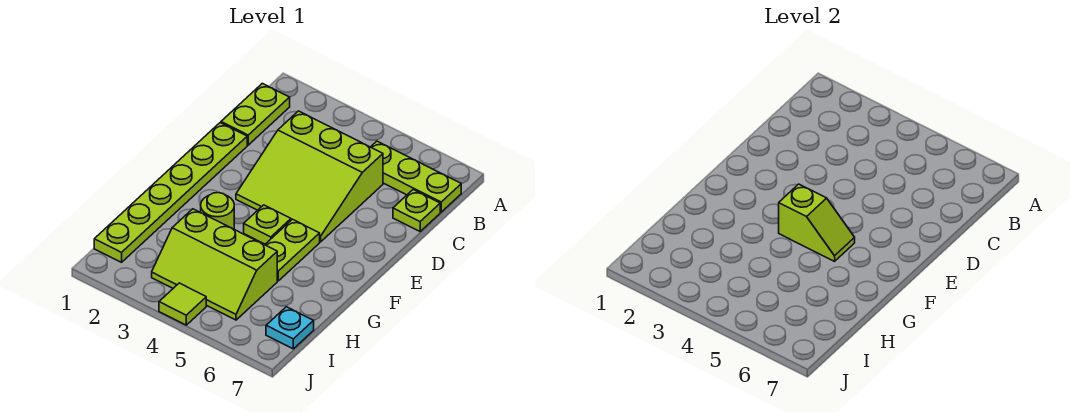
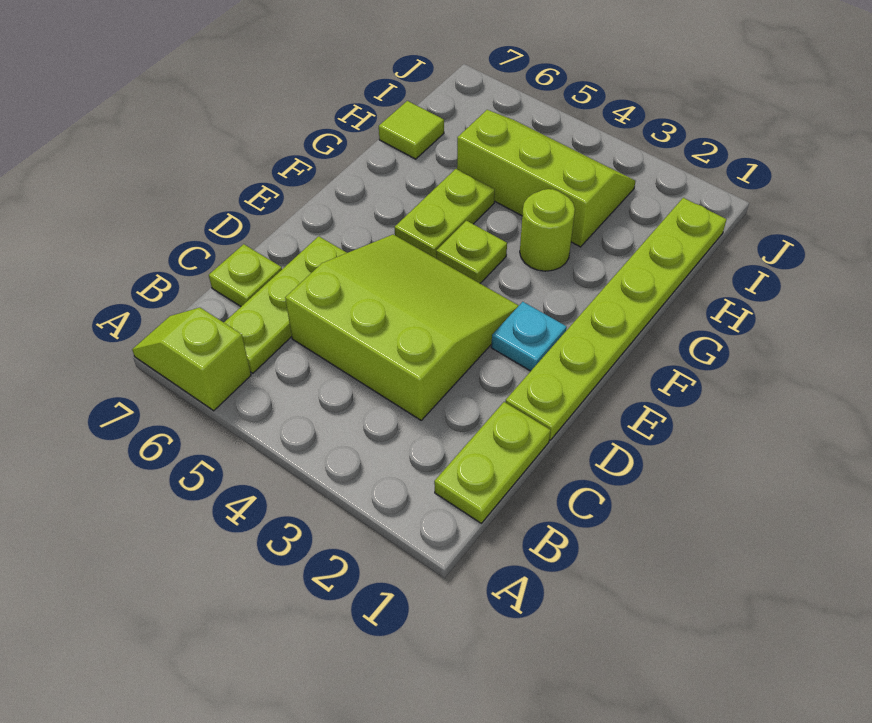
lime plate B5:B7 level 1 -> lime plate B6:D6 level 1
lime slope F4:F5 level 2 top 4 -> lime slope A6:A7 level 1 top 6
cyan plate I7 level 1 -> cyan plate E2 level 1
lime tile J4 level 1 -> lime tile H7 level 1

